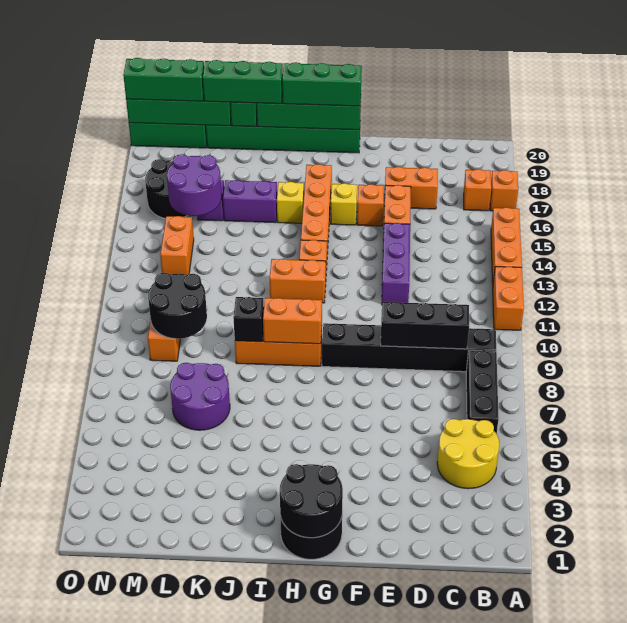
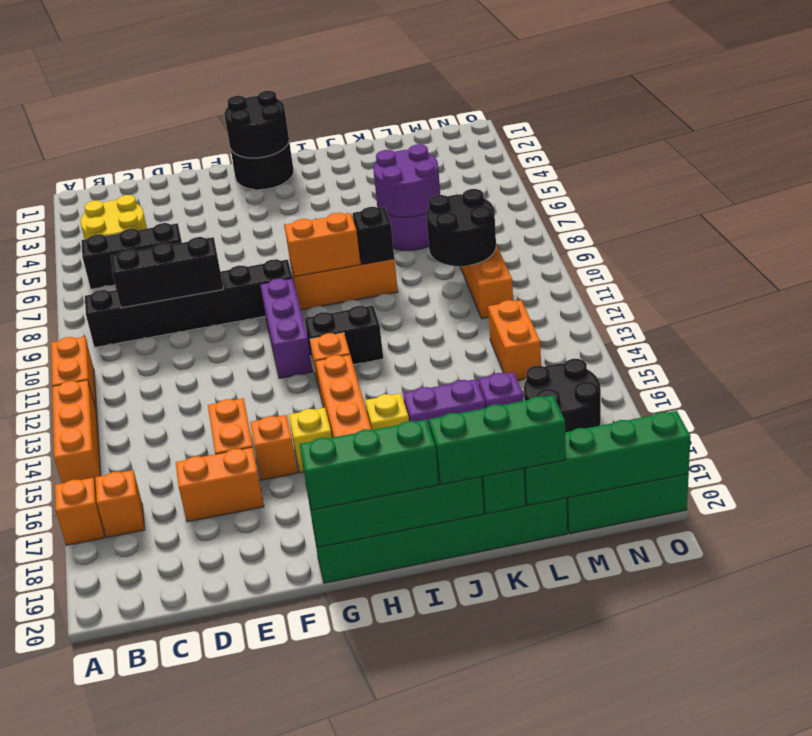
black brick B6:B8 level 1 -> black brick B6:D6 level 1
purple brick E12:E14 level 1 -> purple brick G10:G12 level 1
orange brick H12:I12 level 1 -> black brick H12:I12 level 1
purple round brick L15:M16 level 2 -> purple round brick K6:L7 level 2
green brick M20:O20 level 3 -> none

